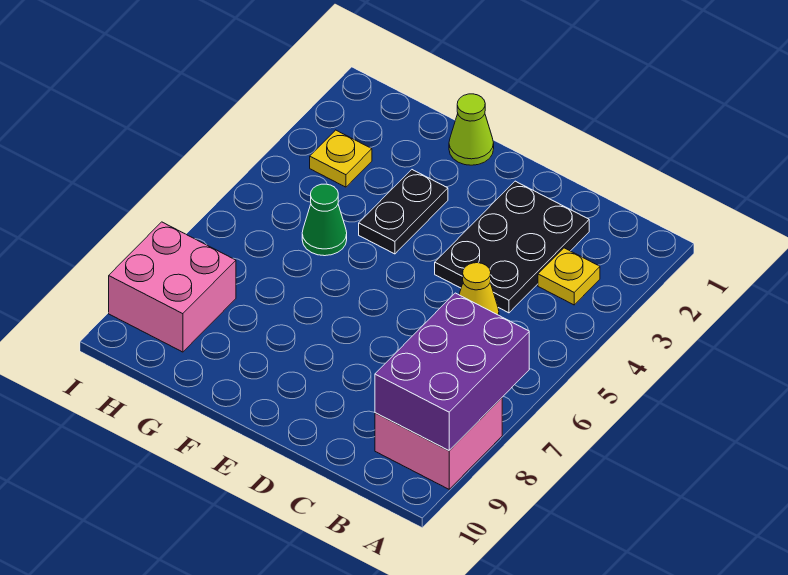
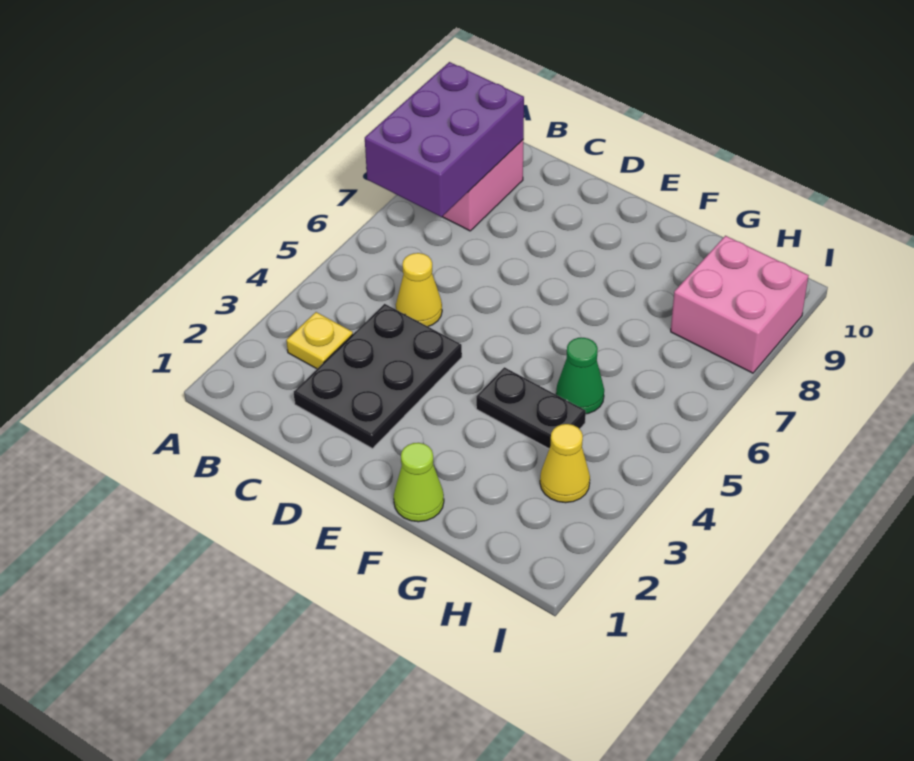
black plate F3:F4 level 1 -> black plate F4:G4 level 1
yellow plate H3 level 1 -> yellow cone H3 level 1

